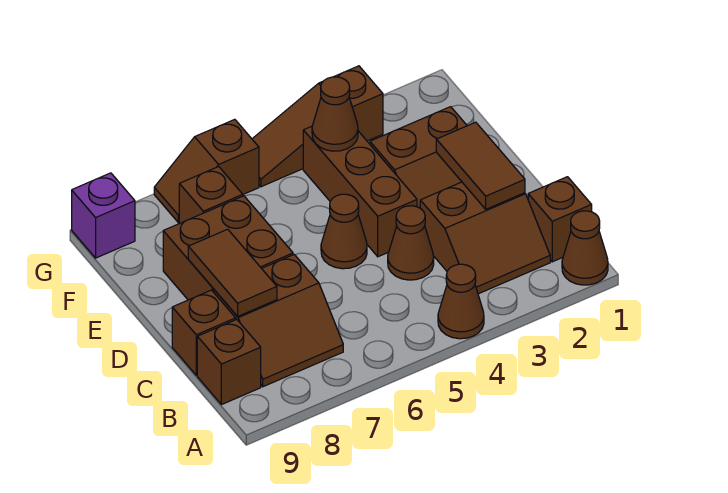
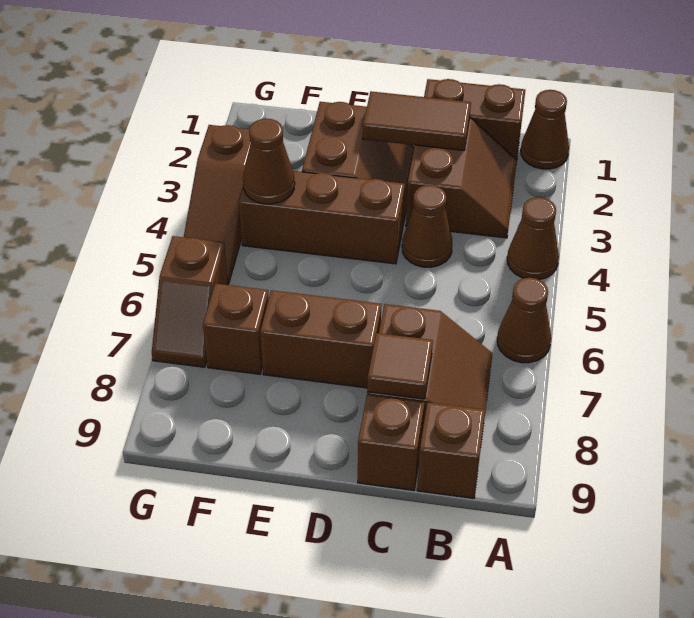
brown brick B1 level 1 -> brown brick B1:C1 level 1
brown tile C8:D8 level 2 -> brown tile C8 level 2
brown cone D5 level 1 -> brown cone A6 level 1
brown brick D7:E8 level 1 -> brown brick D7:E7 level 1
purple brick G9 level 1 -> none

